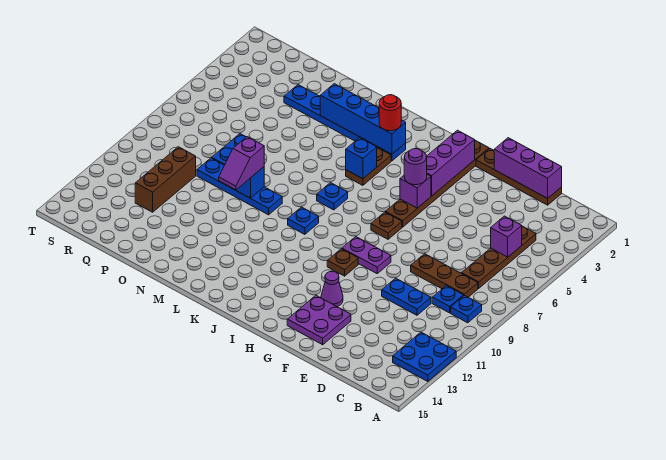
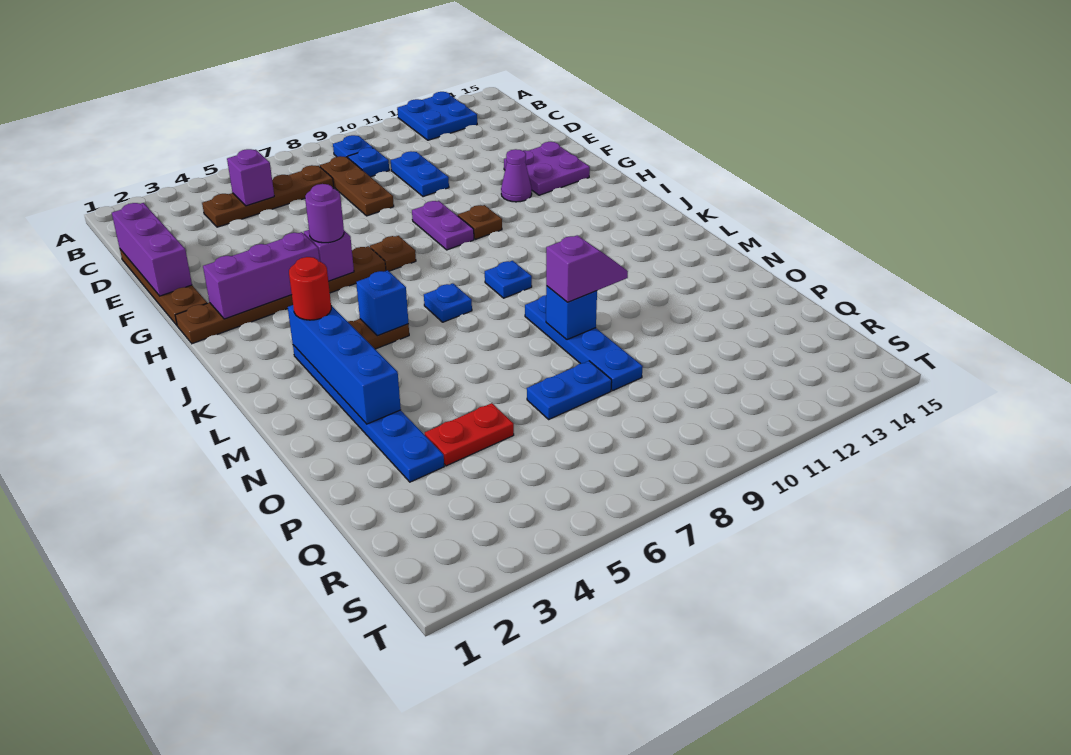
none -> red plate P4:P5 level 1
brown brick Q10:Q12 level 1 -> none

